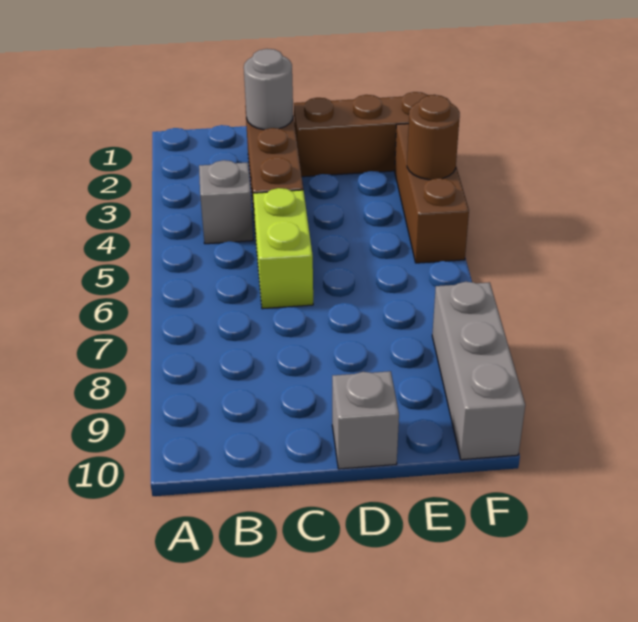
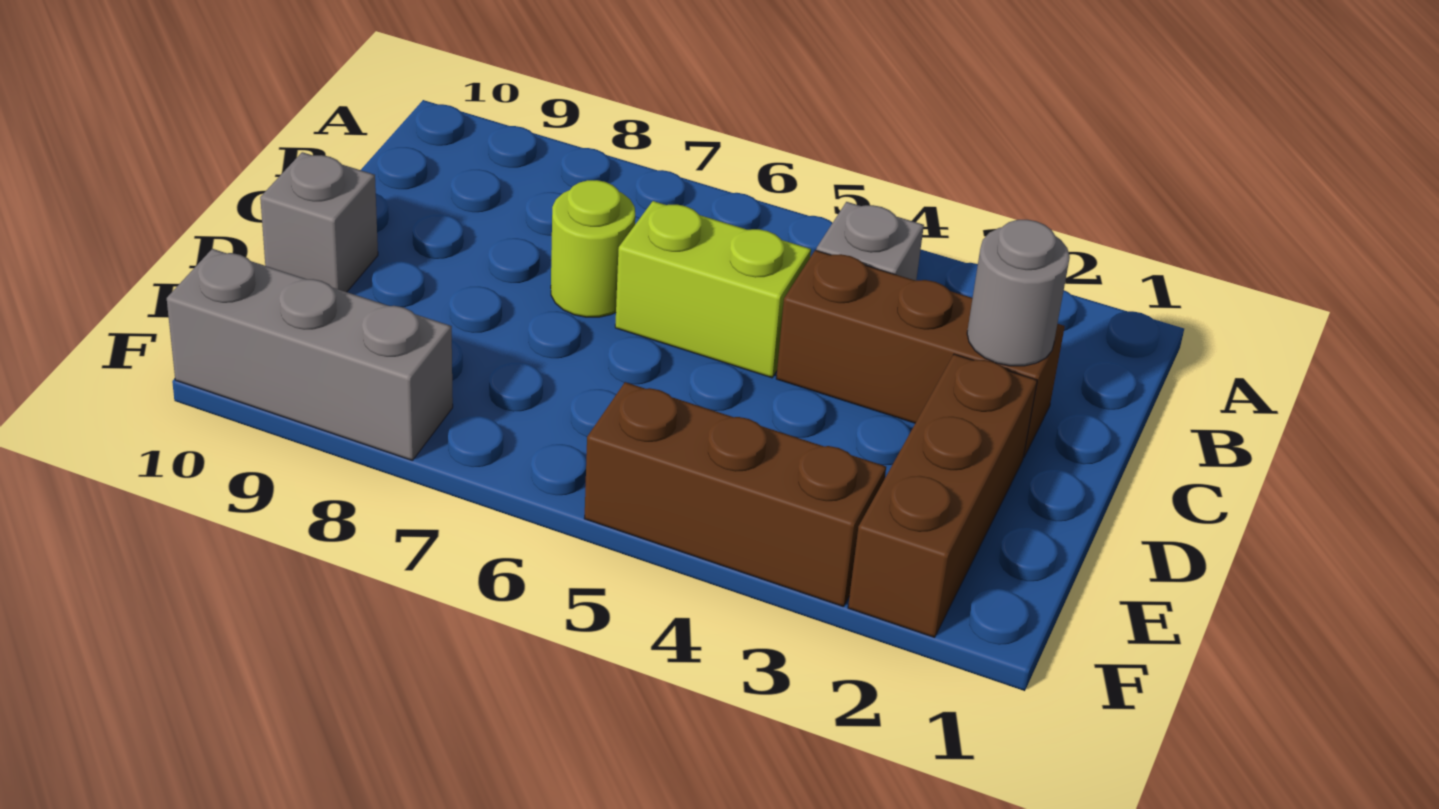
none -> lime round brick C7 level 1
brown round brick F4 level 2 -> none

